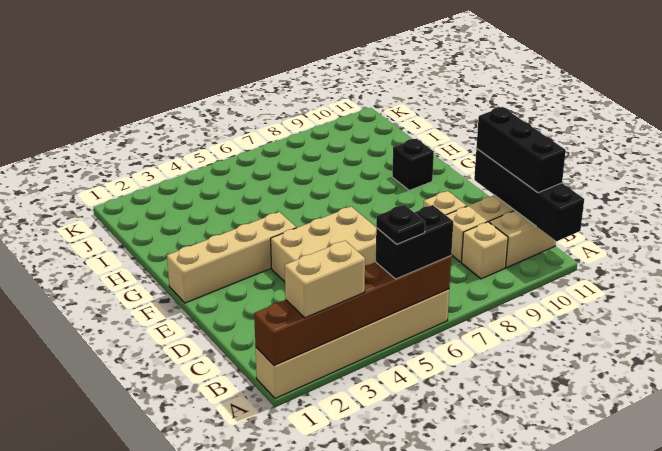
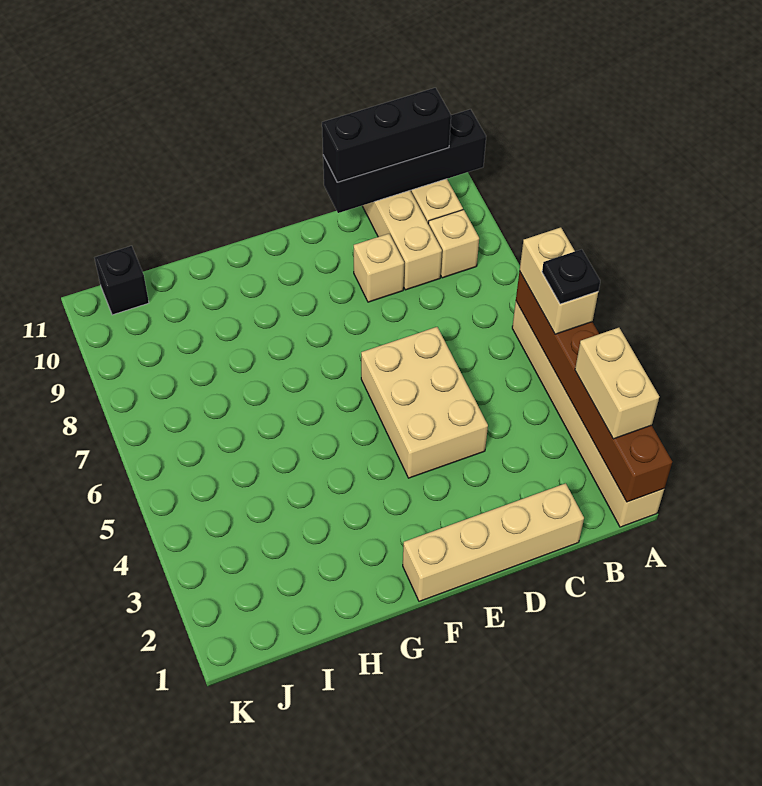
black brick A5:A6 level 3 -> tan brick A5:A6 level 3
tan brick F1:F4 level 1 -> tan brick C1:F1 level 1
black brick G10 level 1 -> black brick J11 level 1

